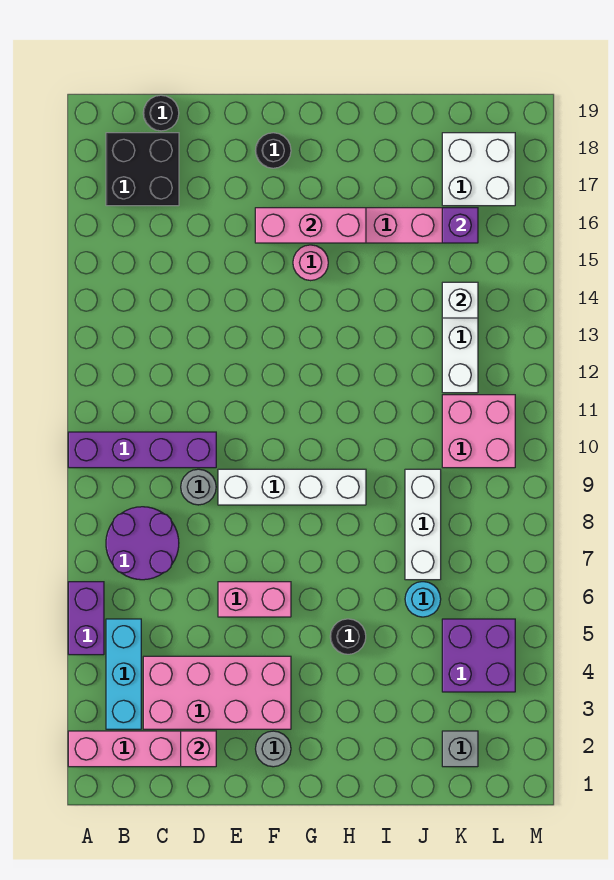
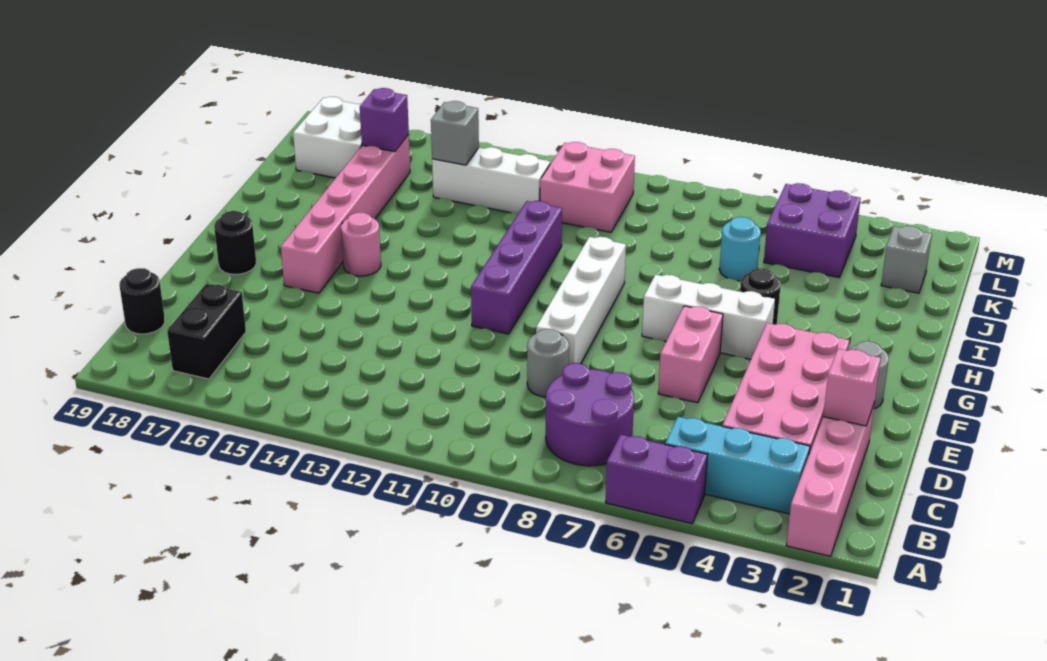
purple brick A10:D10 level 1 -> purple brick F11:I11 level 1
black brick B17:C18 level 1 -> black brick B17:C17 level 1
pink brick F16:H16 level 2 -> none
white brick J7:J9 level 1 -> white brick G5:G7 level 1
white brick K14 level 2 -> grey brick K14 level 2

